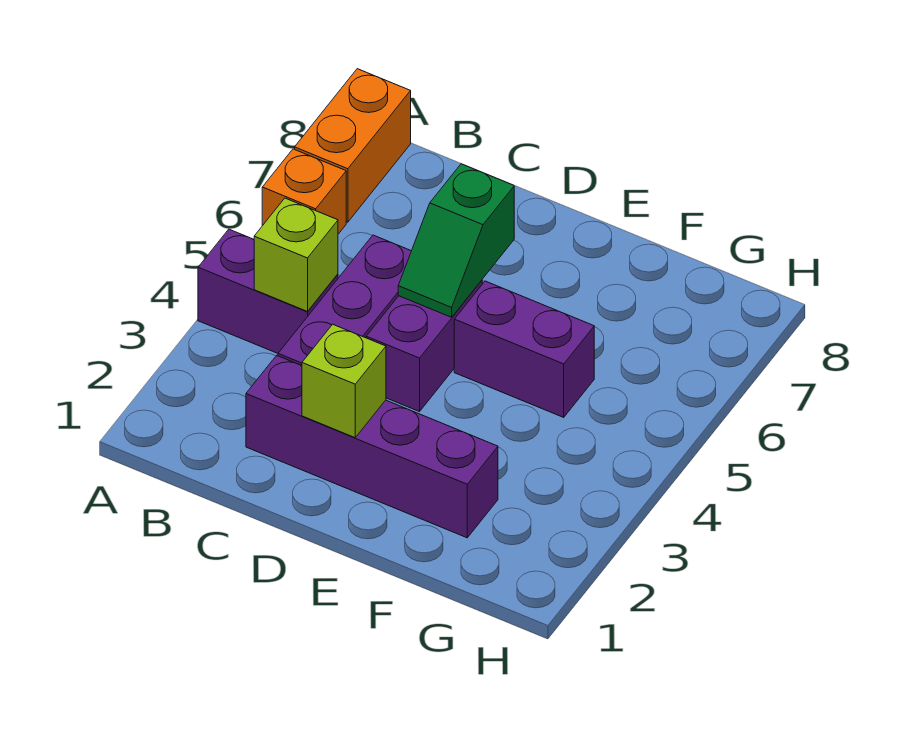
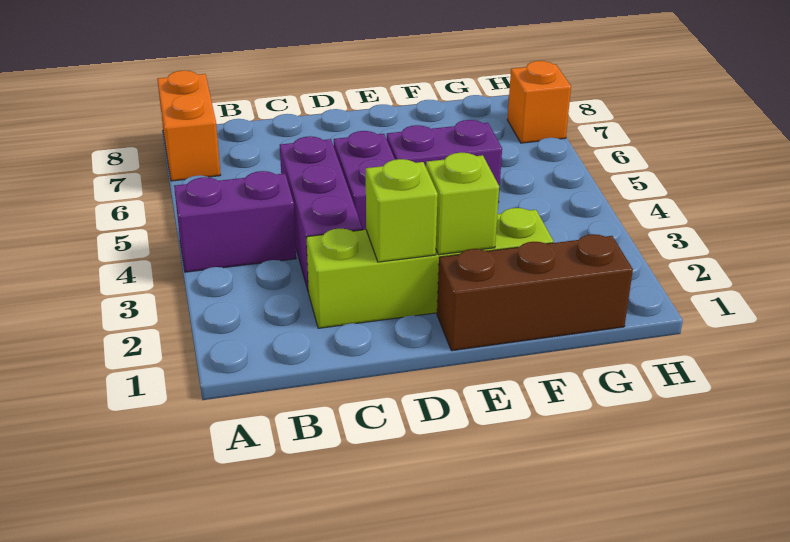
orange brick A6 level 1 -> orange brick H7 level 1
lime brick B4 level 2 -> lime brick E2 level 2
purple brick C2:F2 level 1 -> lime brick C2:F2 level 1
green slope D5:D6 level 2 top 6 -> none
none -> brown brick E1:G1 level 1

